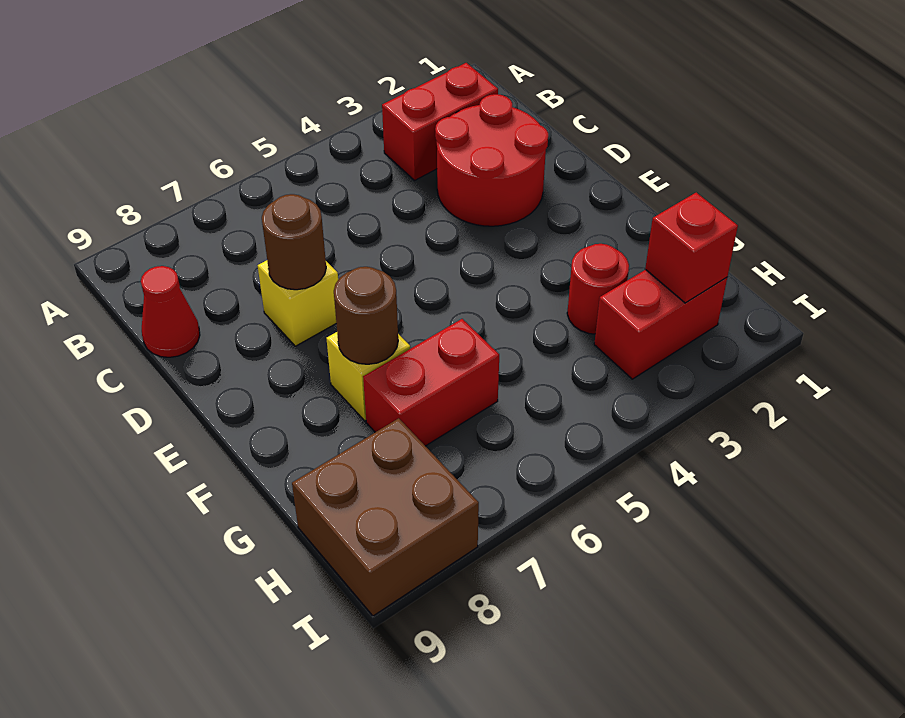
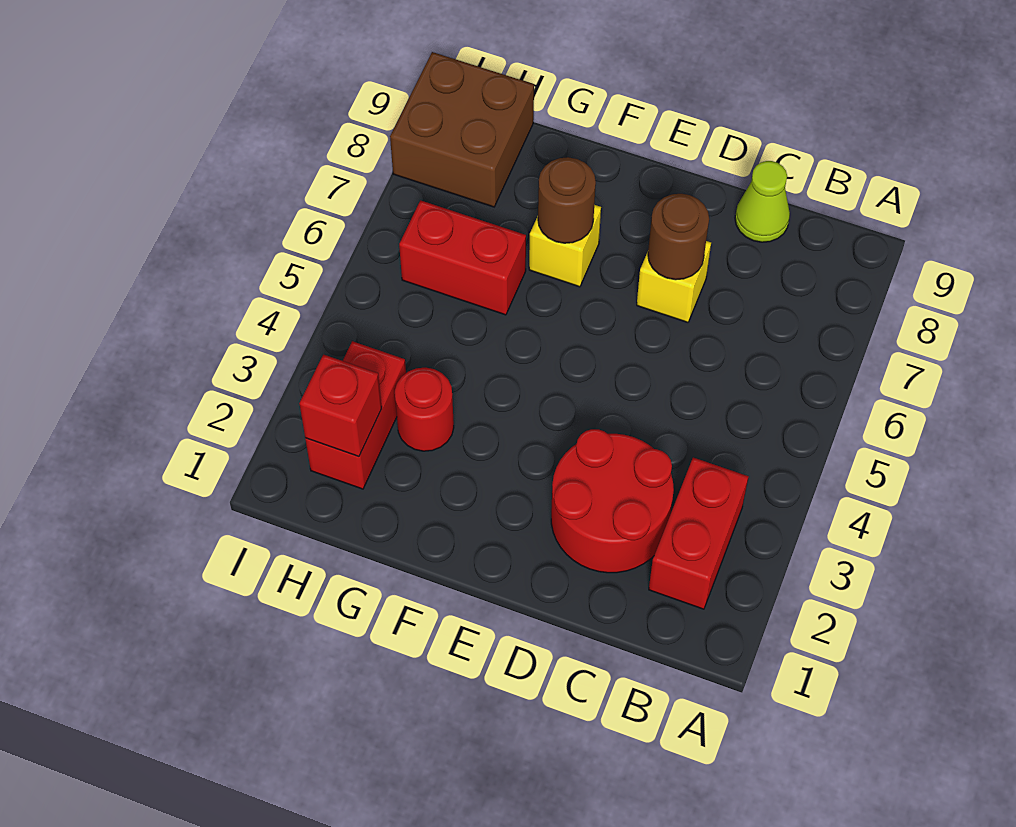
red cone C9 level 1 -> lime cone C9 level 1
red brick G6:G7 level 1 -> red brick G6:H6 level 1

